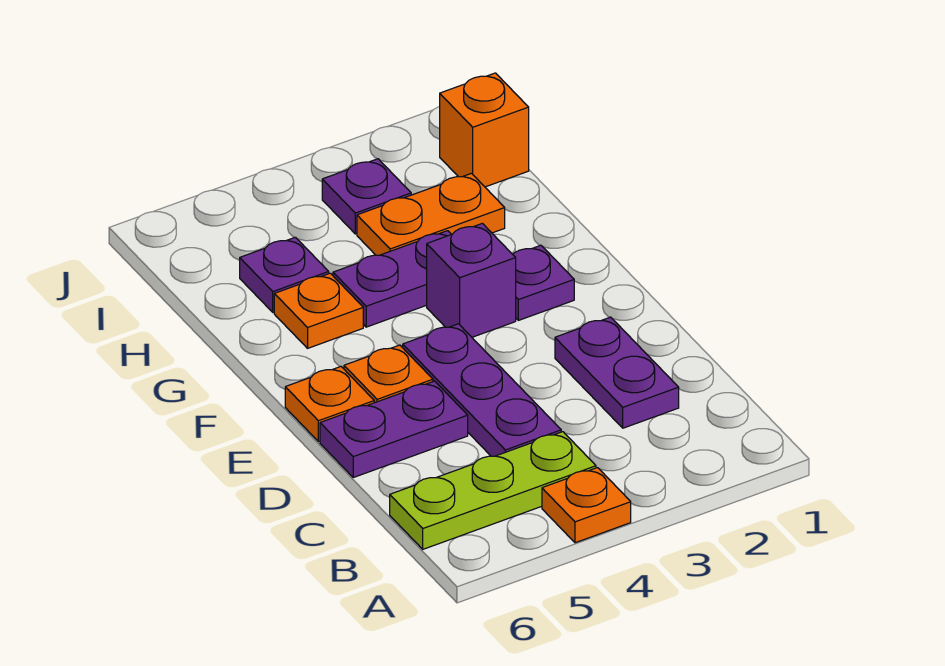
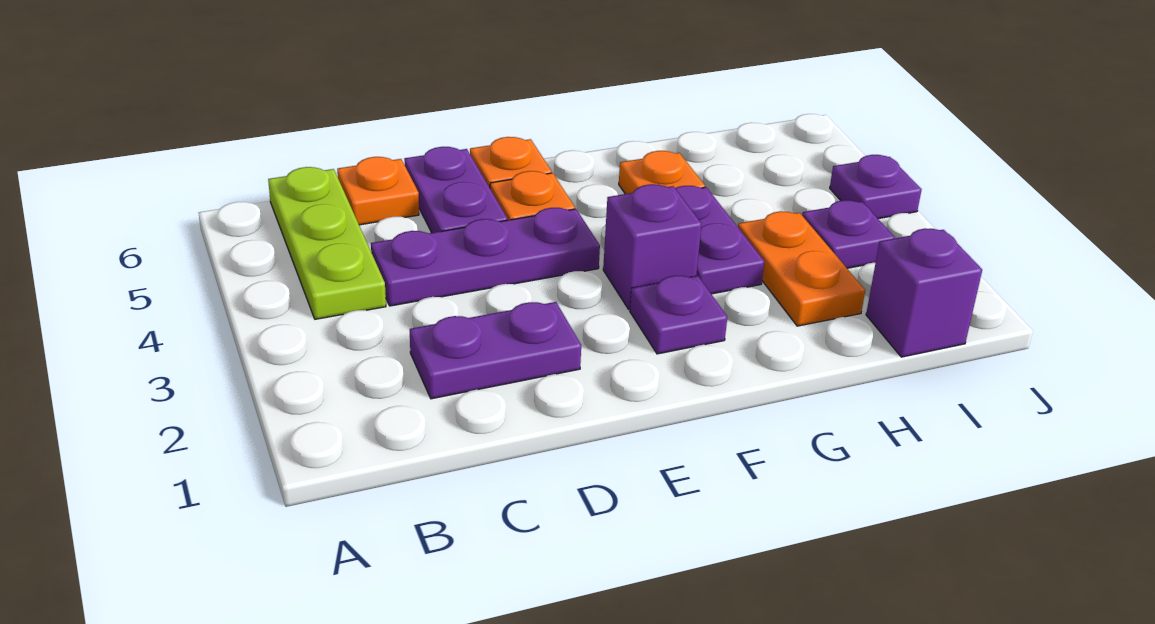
orange plate A4 level 1 -> orange plate C6 level 1
purple plate H5 level 1 -> purple plate J4 level 1
orange brick I1 level 1 -> purple brick I1 level 1

